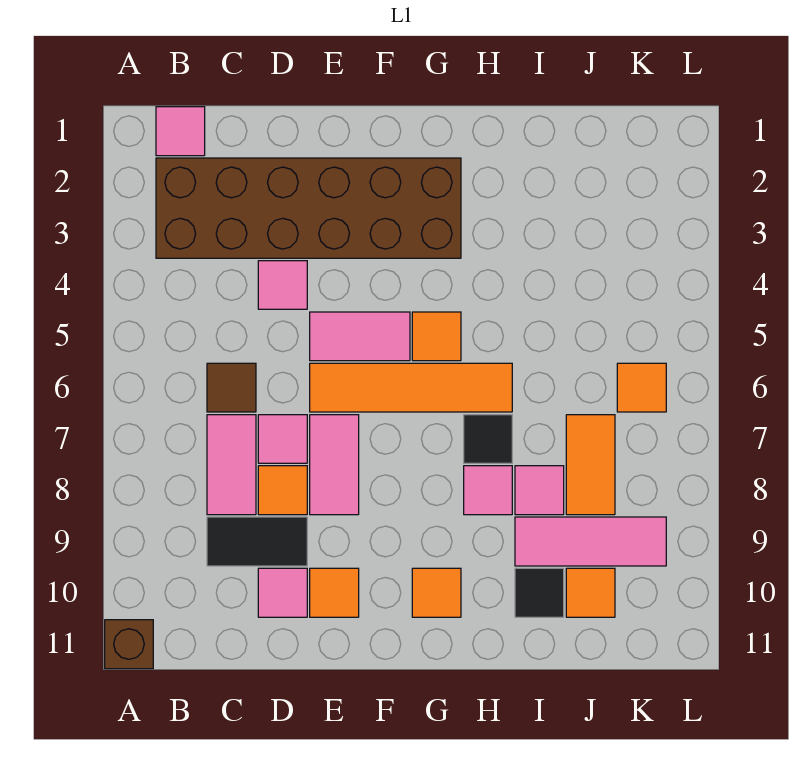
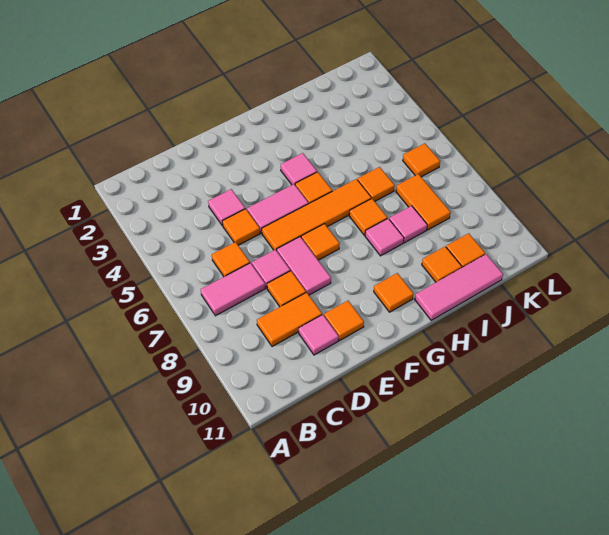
brown brick A11 level 1 -> none
pink tile B1 level 1 -> pink tile G4 level 1
brown brick B2:G3 level 1 -> none
brown tile C6 level 1 -> orange tile C6 level 1
pink tile C7:C8 level 1 -> pink tile B7:C7 level 1
black tile C9:D9 level 1 -> orange tile C9:D9 level 1
none -> orange tile D5 level 1
none -> orange tile F7 level 1
black tile H7 level 1 -> orange tile H7 level 1
none -> orange tile I6 level 1
pink tile I9:K9 level 1 -> pink tile H11:J11 level 1
black tile I10 level 1 -> orange tile I10 level 1

